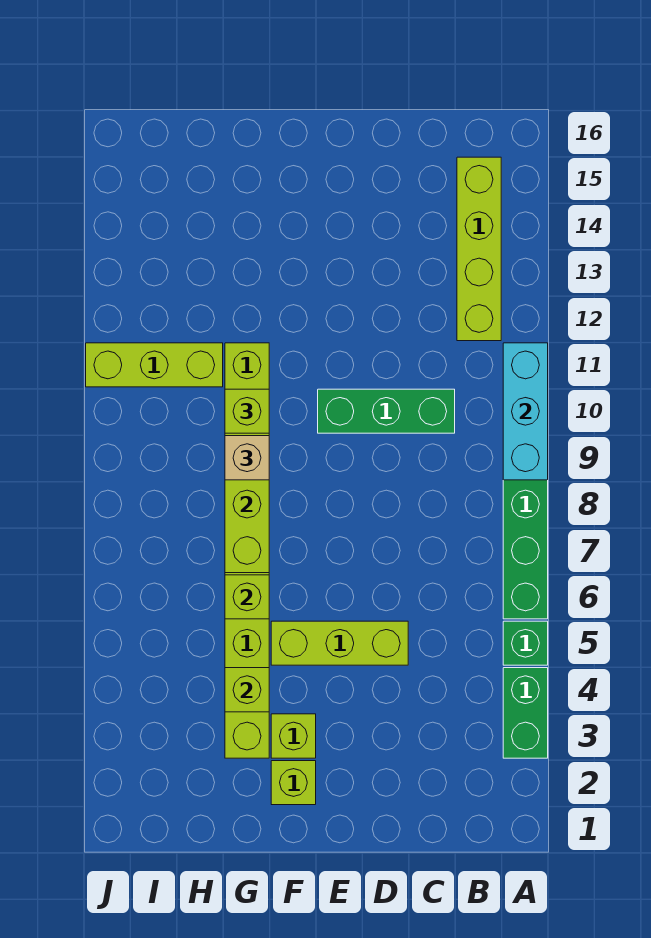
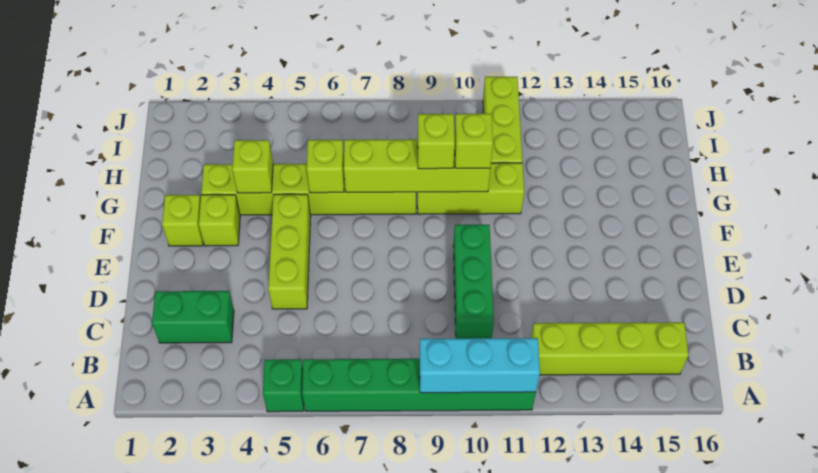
green brick A3:A4 level 1 -> green brick C2:C3 level 1
tan brick G9 level 3 -> lime brick G9 level 3

